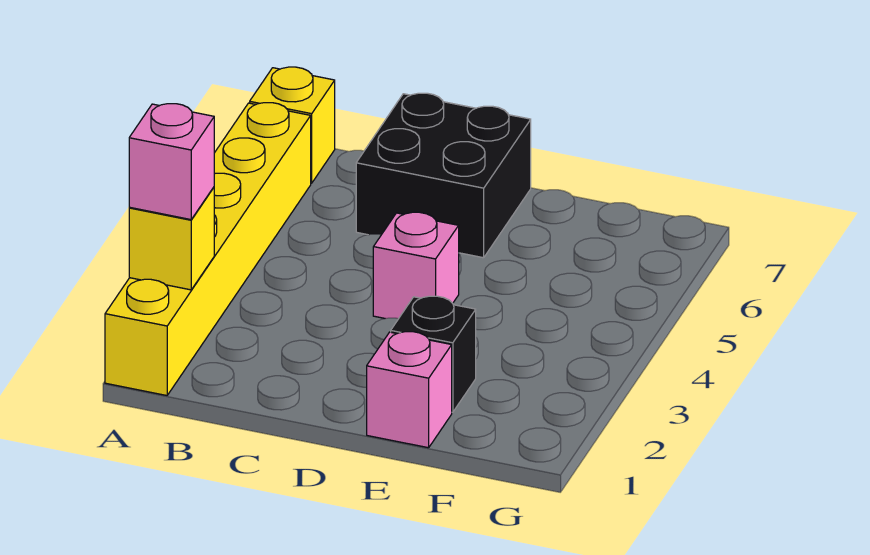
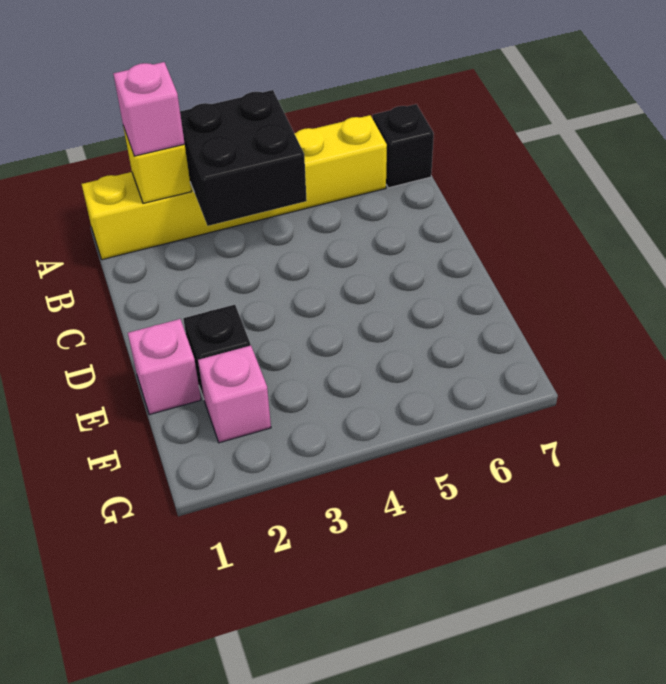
yellow brick A7 level 1 -> black brick A7 level 1
black brick C6:D7 level 1 -> black brick A3:B4 level 2
pink brick D4 level 1 -> pink brick F2 level 1

